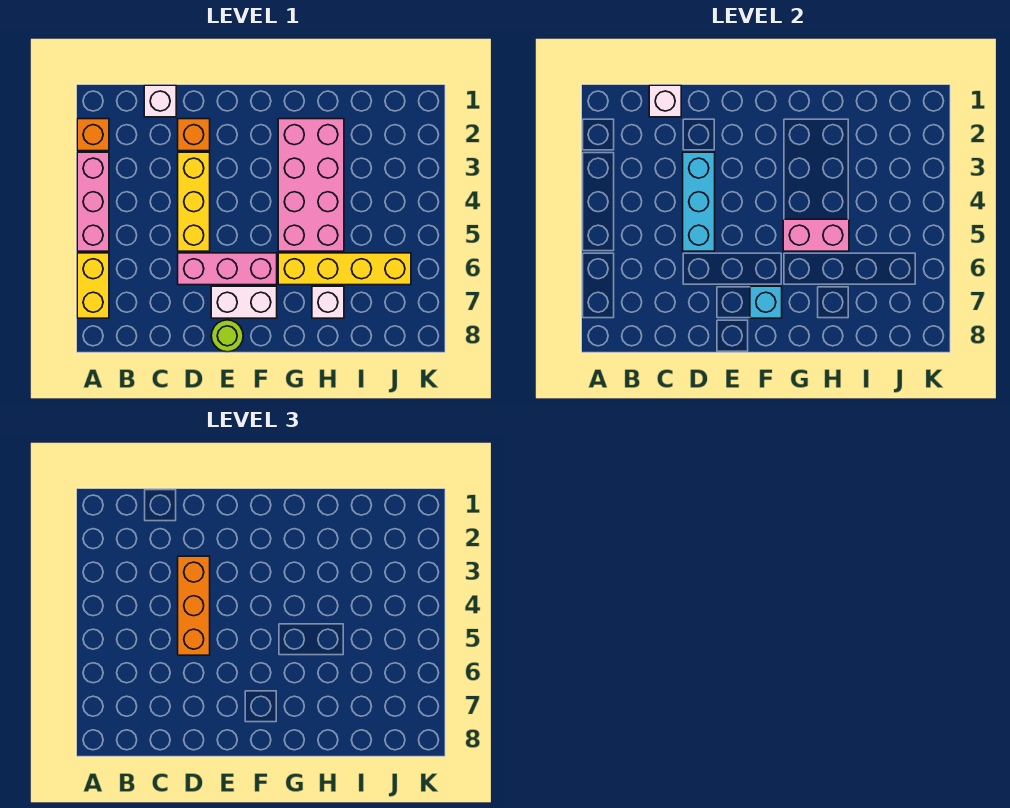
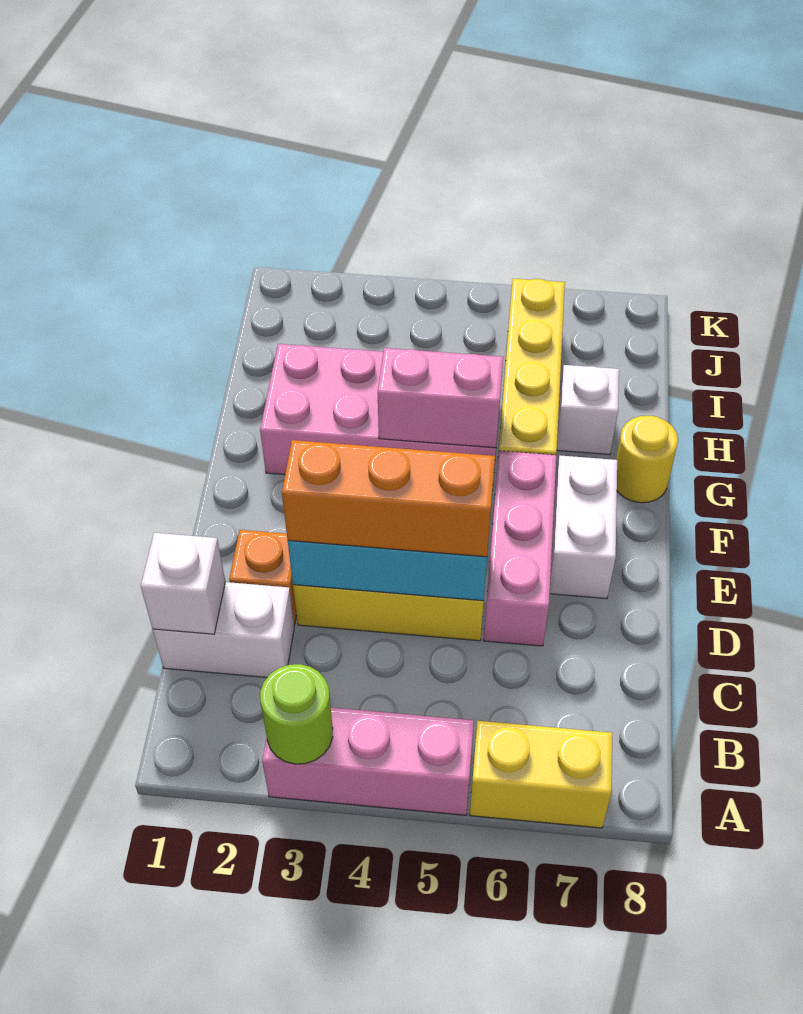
orange brick A2 level 1 -> none
white brick C1 level 1 -> white brick C1:C2 level 1
lime round brick E8 level 1 -> lime round brick A3 level 2
cyan brick F7 level 2 -> none
pink brick G5:H5 level 2 -> pink brick G4:G5 level 2
none -> yellow round brick G8 level 1

